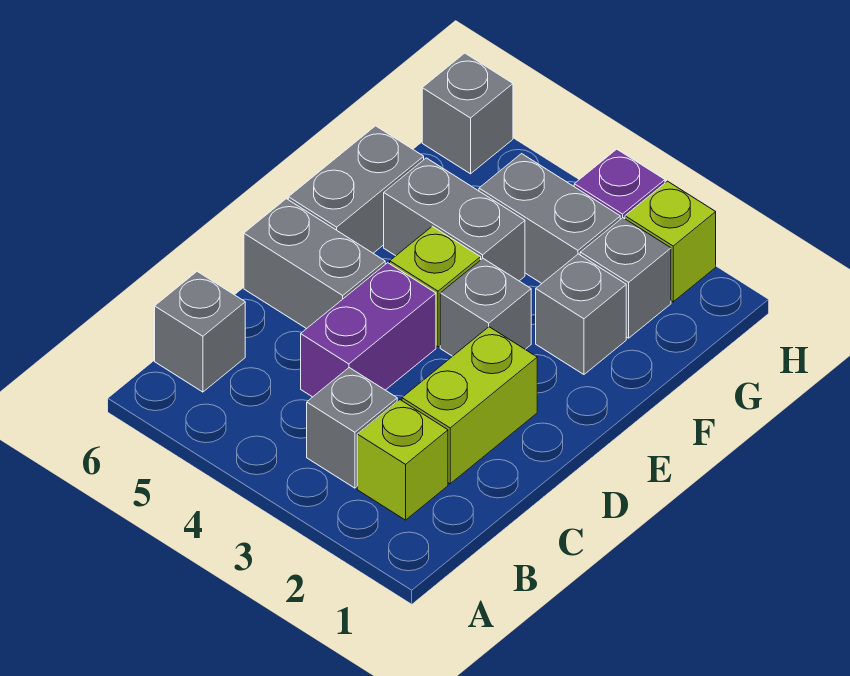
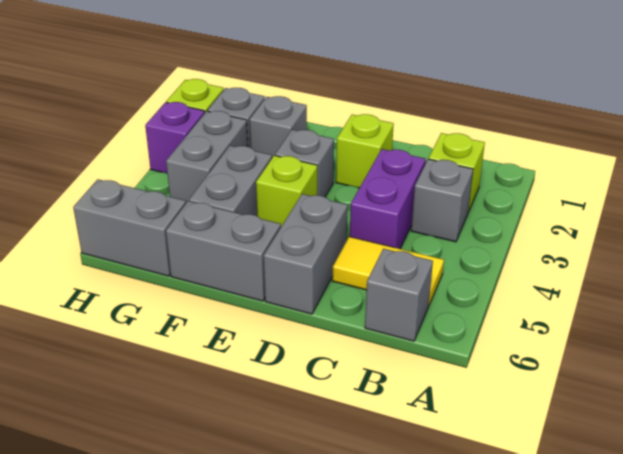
none -> yellow tile B5:C5 level 1
lime brick C2:D2 level 1 -> lime brick D2 level 1
purple brick C4:D4 level 1 -> purple brick C3:C4 level 1
grey brick H6 level 1 -> grey brick G6:H6 level 1

